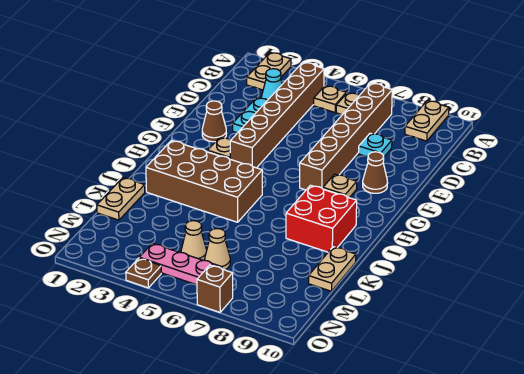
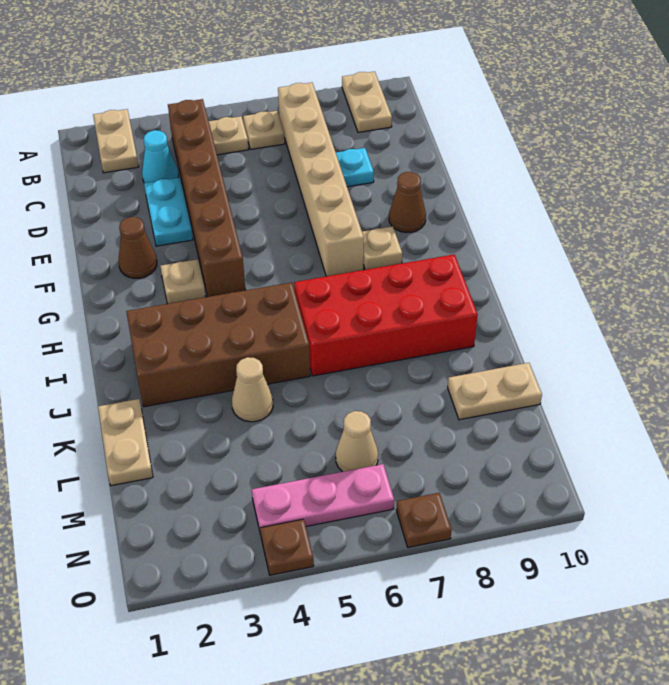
brown brick B7:G7 level 1 -> tan brick B7:G7 level 1
red brick I8:J9 level 1 -> red brick I6:J9 level 1
tan plate K10:L10 level 1 -> tan plate L9:L10 level 1
tan cone M5 level 1 -> tan cone K4 level 1
brown brick O7 level 1 -> brown plate O7 level 1

